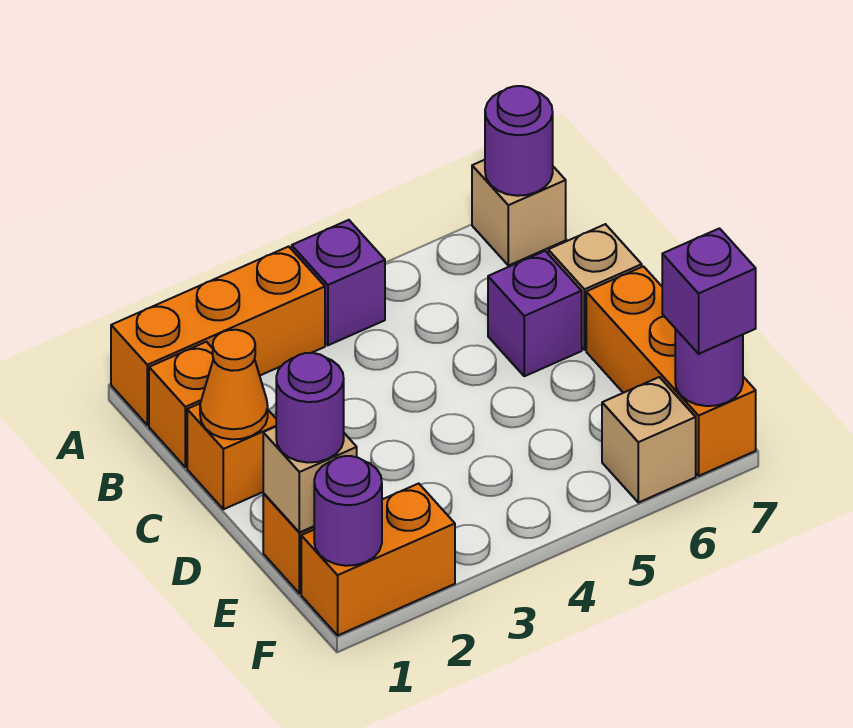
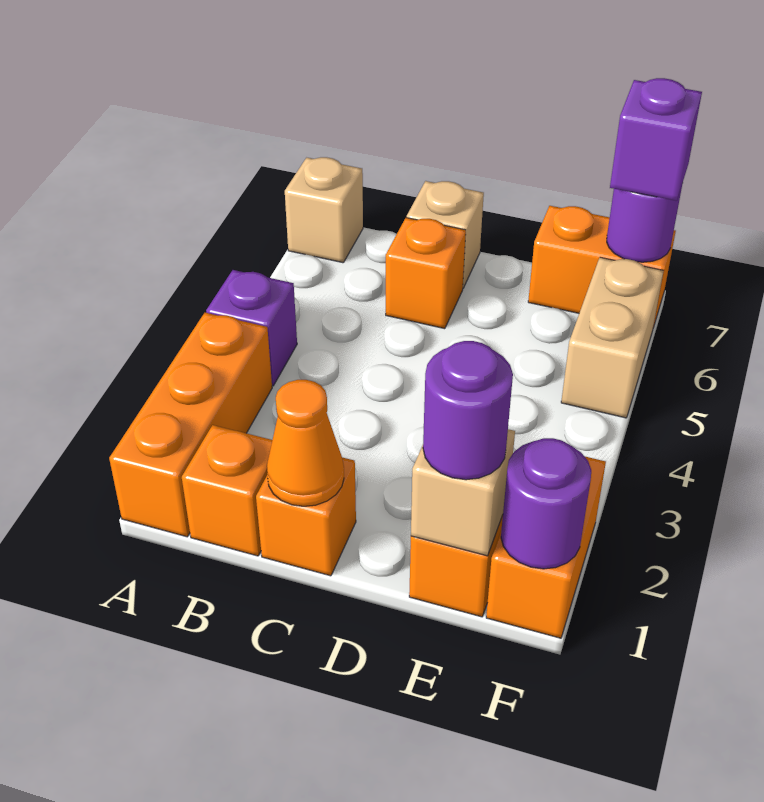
purple round brick A7 level 2 -> none
purple brick C6 level 1 -> orange brick C6 level 1
orange brick D7:F7 level 1 -> orange brick E7:F7 level 1
tan brick F6 level 1 -> tan brick F5:F6 level 1

